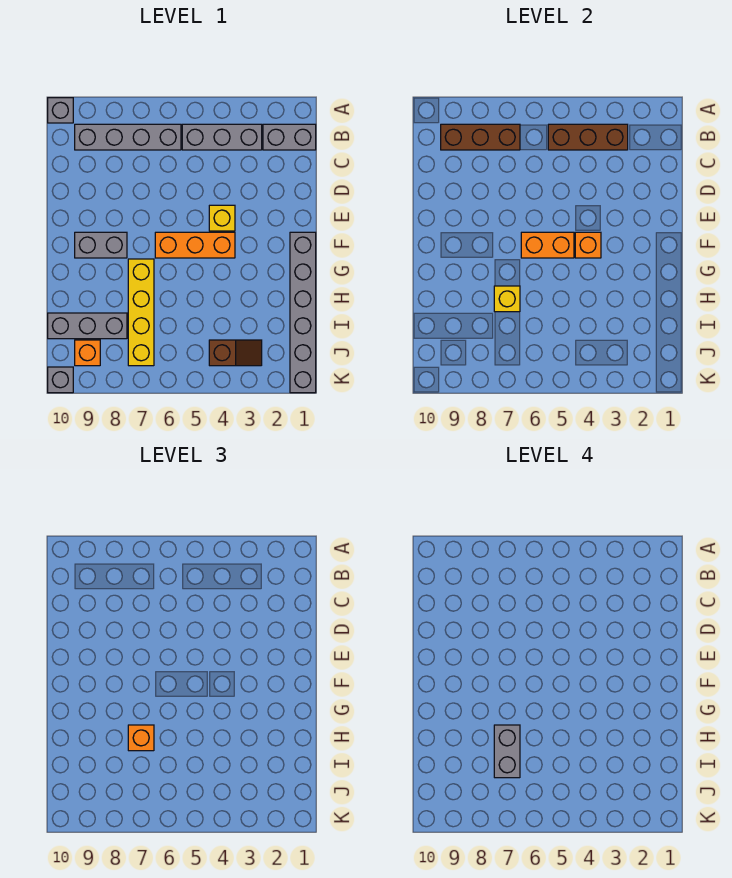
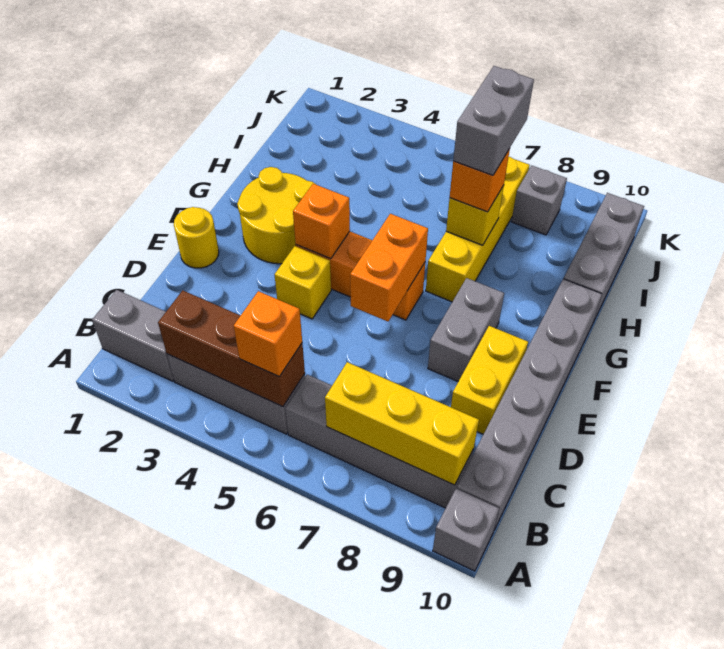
brown brick B7:B9 level 2 -> yellow brick B7:B9 level 2
none -> yellow brick D9:E9 level 1
none -> yellow round brick E1 level 1
grey brick F1:K1 level 1 -> grey brick B10:G10 level 1
none -> yellow round brick F2:G3 level 1
orange brick F5:F6 level 2 -> orange brick E6:F6 level 2
grey brick F8:F9 level 1 -> grey brick E8:F8 level 1
grey brick I8:I10 level 1 -> grey brick H10:J10 level 1
brown slope J3:J4 level 1 top 4 -> none
orange brick J9 level 1 -> orange brick B5 level 3
grey brick K10 level 1 -> grey brick J8 level 1

